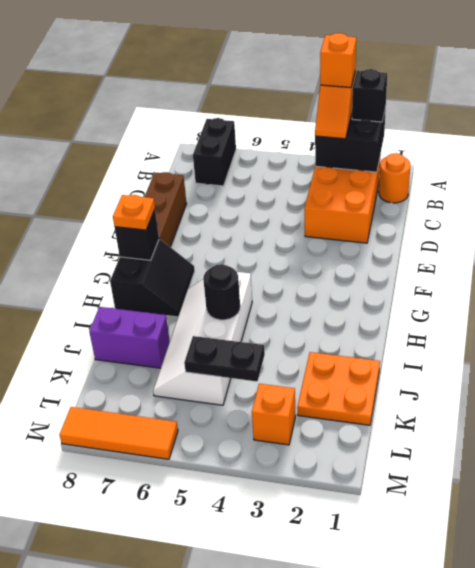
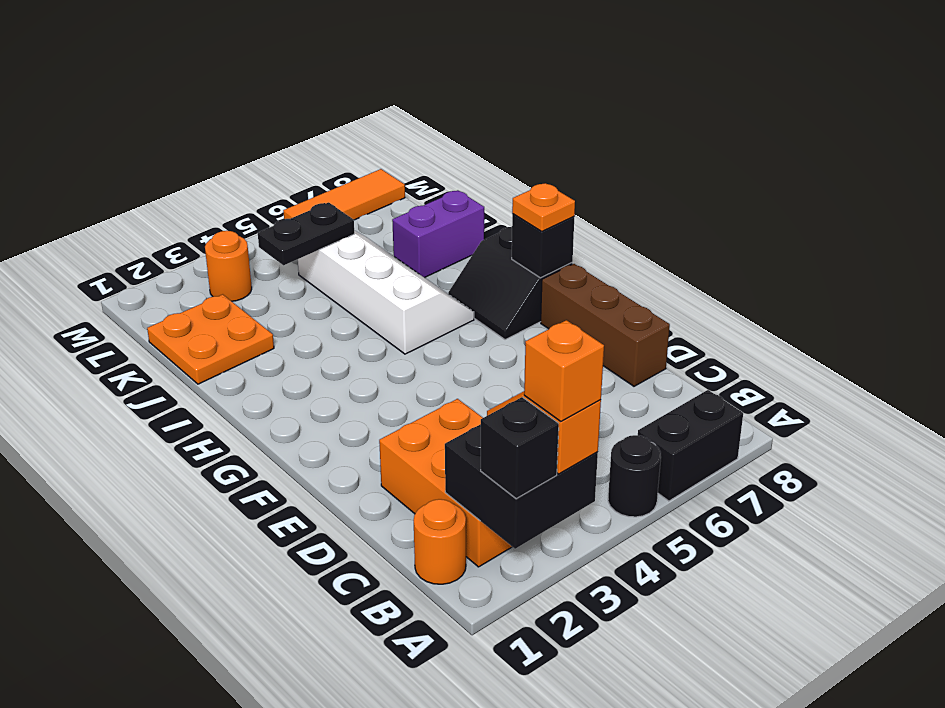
black brick A7:B7 level 1 -> black brick A6:A7 level 1
black round brick I5 level 2 -> black round brick A5 level 1
orange brick L3 level 1 -> orange round brick L3 level 1

